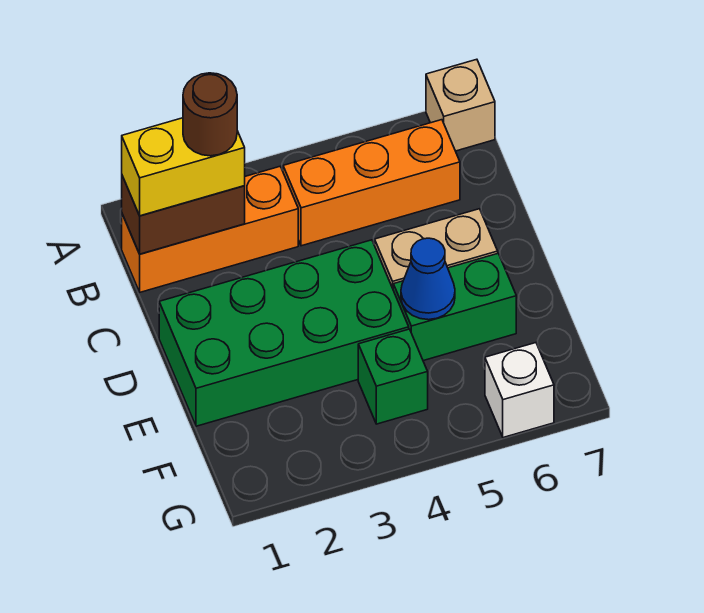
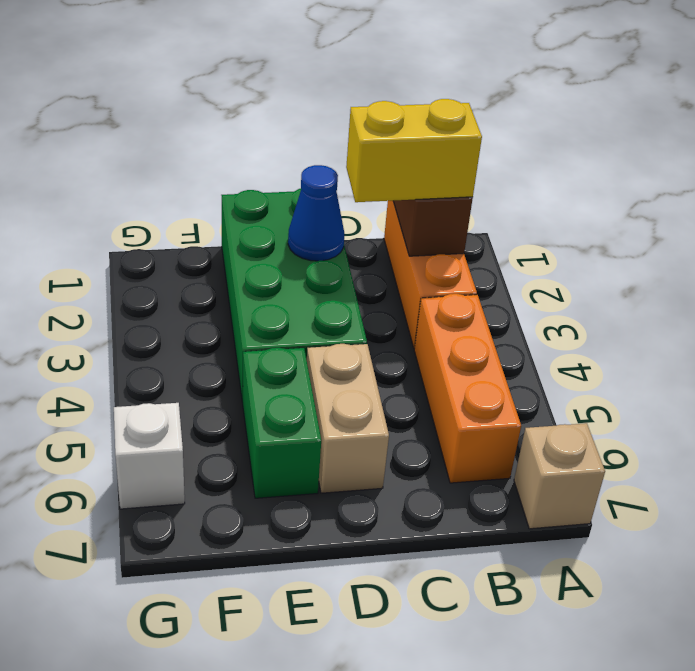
yellow brick B1:B2 level 3 -> yellow brick B2:C2 level 3
brown round brick B2 level 4 -> none
blue cone E5 level 2 -> blue cone D2 level 2
green brick F4 level 1 -> none

